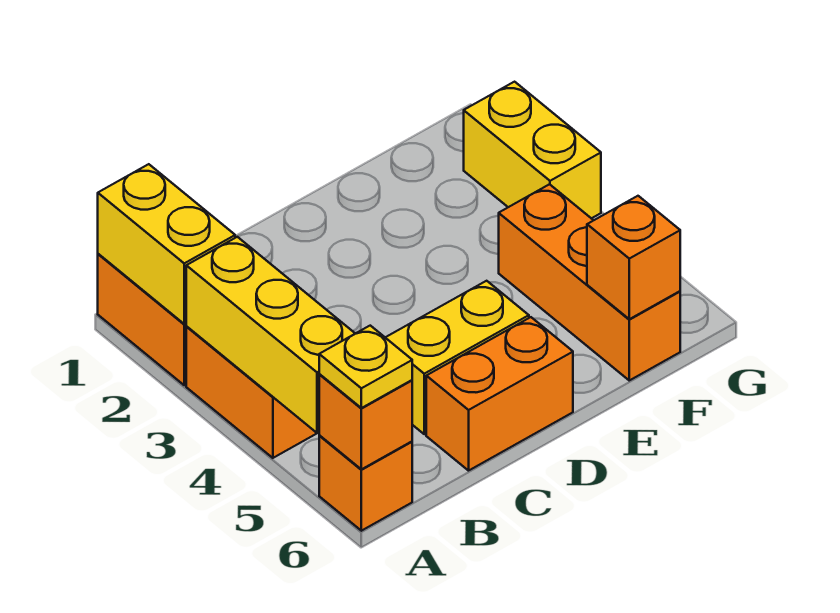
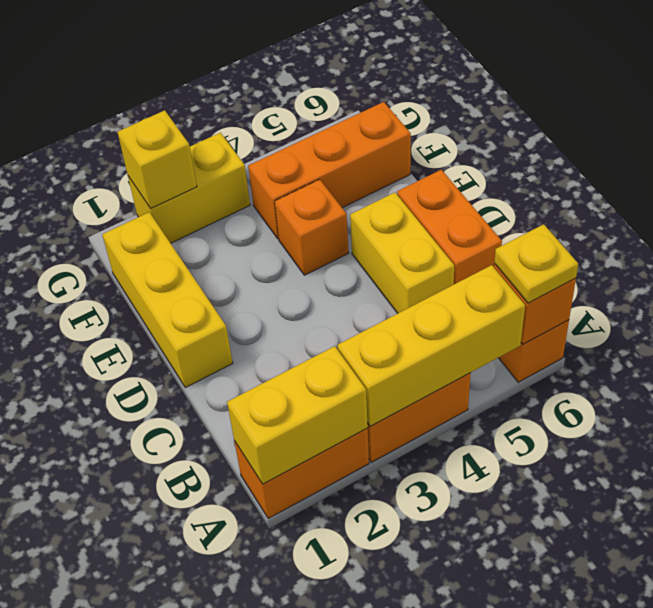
none -> yellow brick D1:F1 level 1
orange brick F6 level 2 -> orange brick E4 level 1
none -> yellow brick G2 level 2

